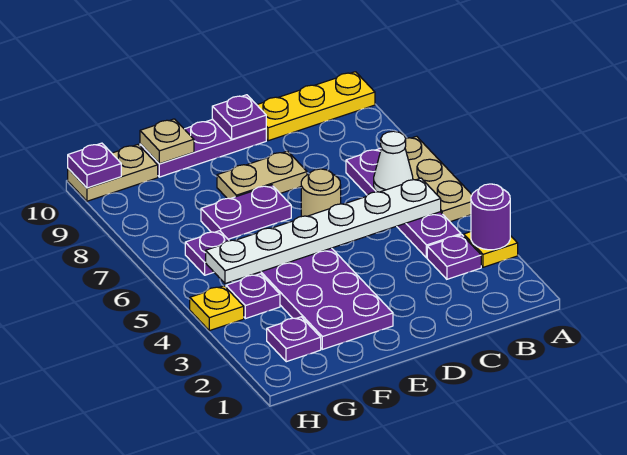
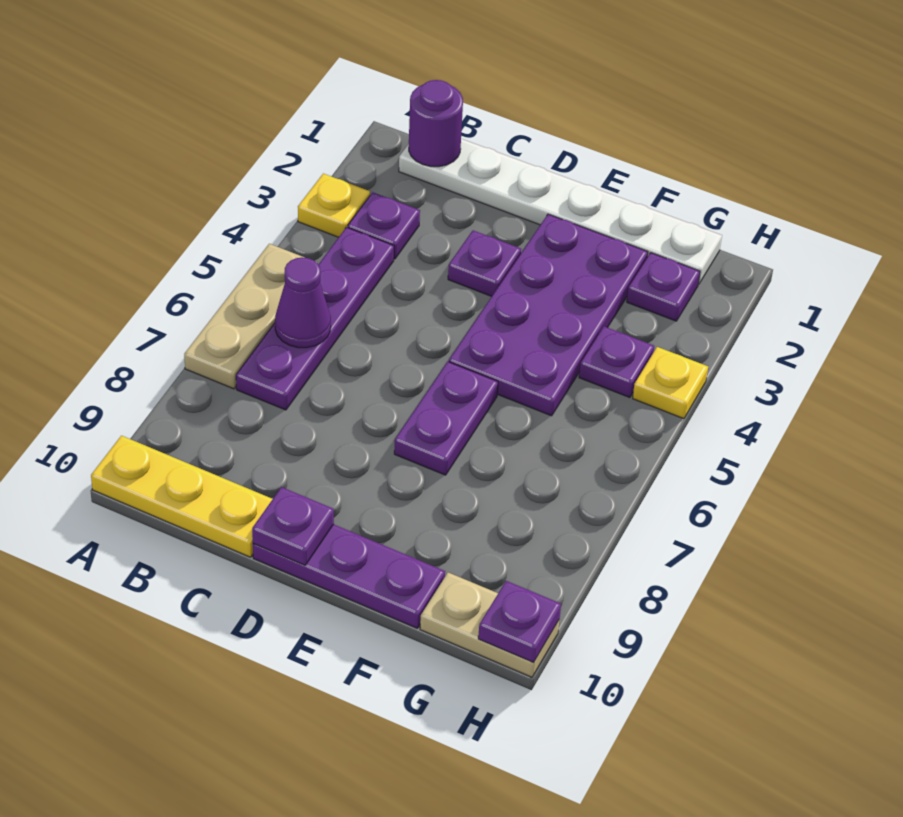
purple round brick A3 level 2 -> purple round brick B1 level 2
white plate B5:G5 level 2 -> white plate B1:G1 level 1
white cone B6 level 2 -> purple cone B6 level 2
tan round brick D6 level 1 -> none
tan plate D8:E8 level 1 -> none
purple plate E7:F7 level 1 -> purple plate E6:E7 level 1
tan plate F10 level 2 -> none
purple plate G6 level 1 -> purple plate D3 level 1

